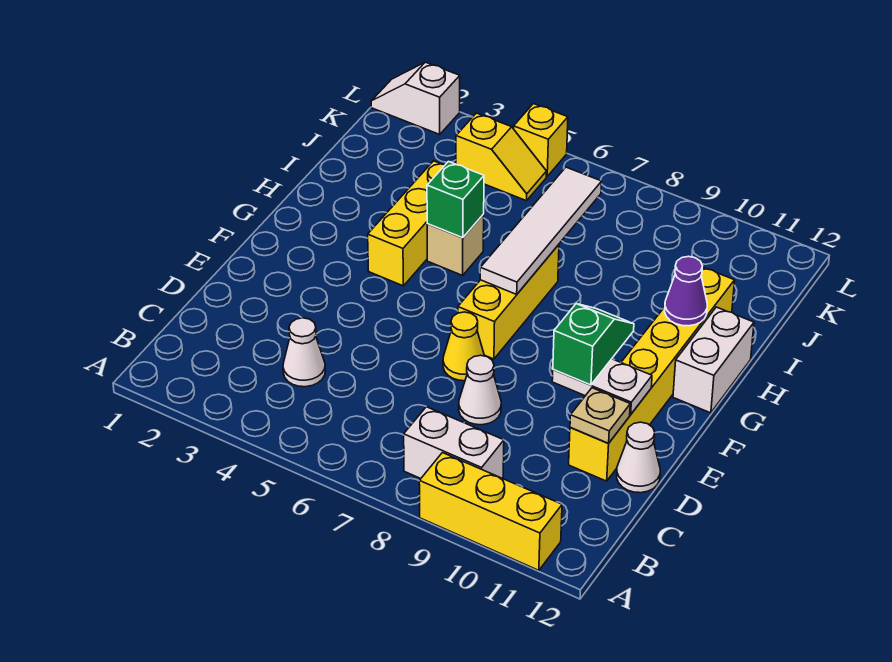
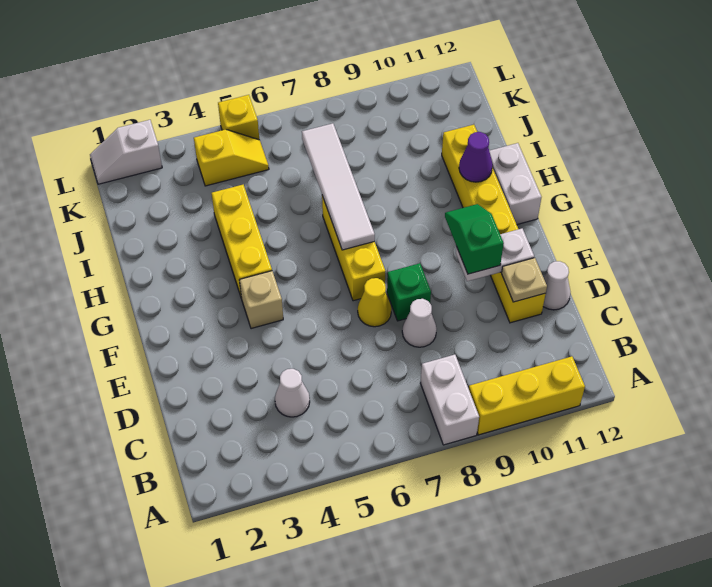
white brick B8:B9 level 1 -> white brick A8:B8 level 1
tan brick H5 level 1 -> tan brick F4 level 1
green brick H5 level 2 -> green brick E8 level 1

